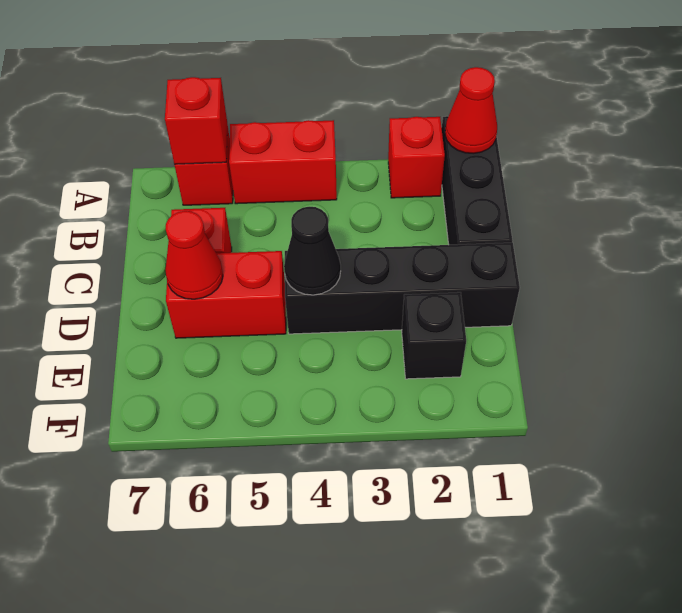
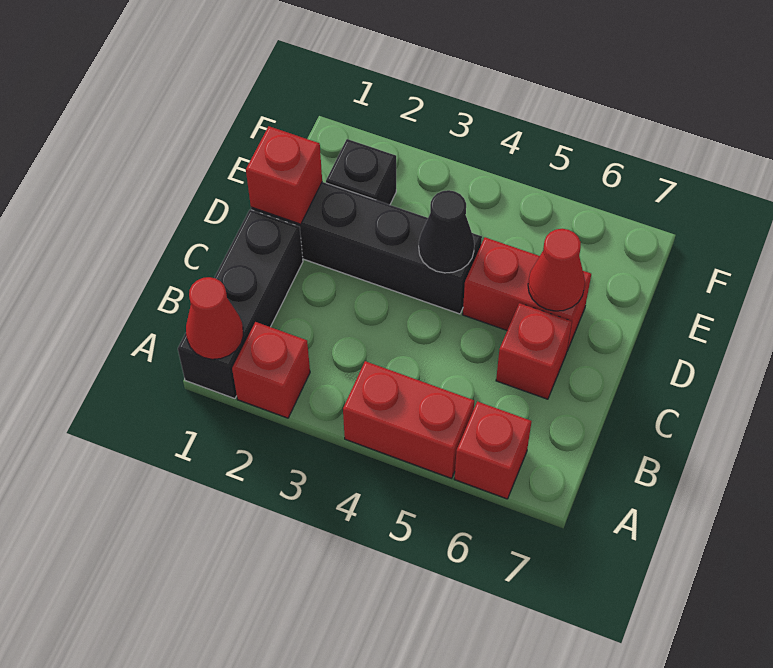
red brick A6 level 2 -> red brick D1 level 2

